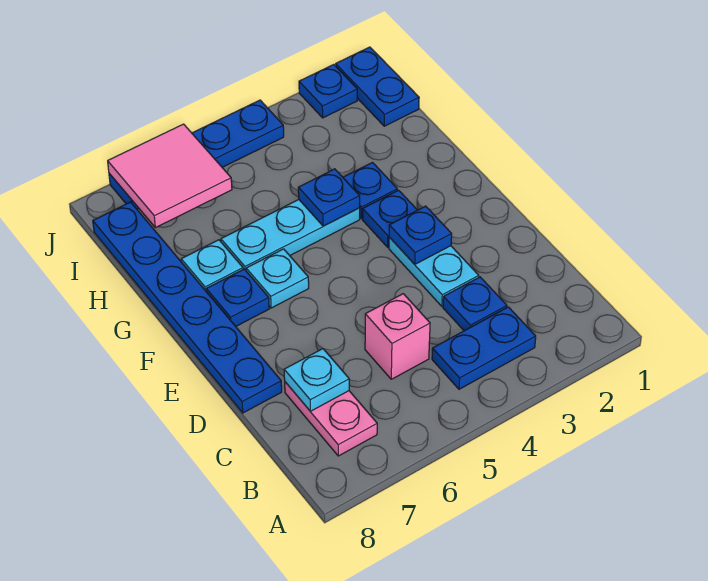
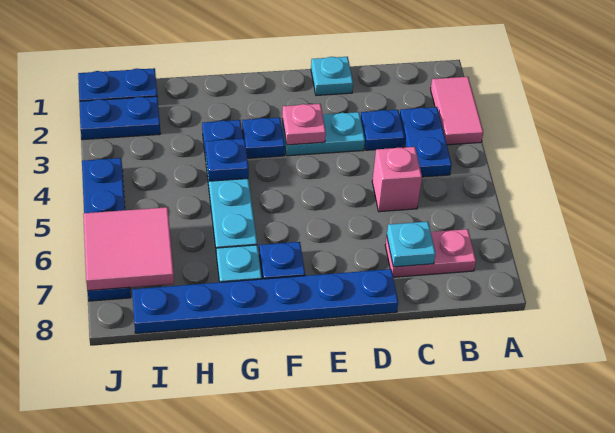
none -> pink tile A2:A3 level 1
blue plate E3 level 2 -> pink plate E3 level 2
cyan plate F6 level 1 -> cyan plate D1 level 1
blue plate J2 level 1 -> blue plate I2:J2 level 1

